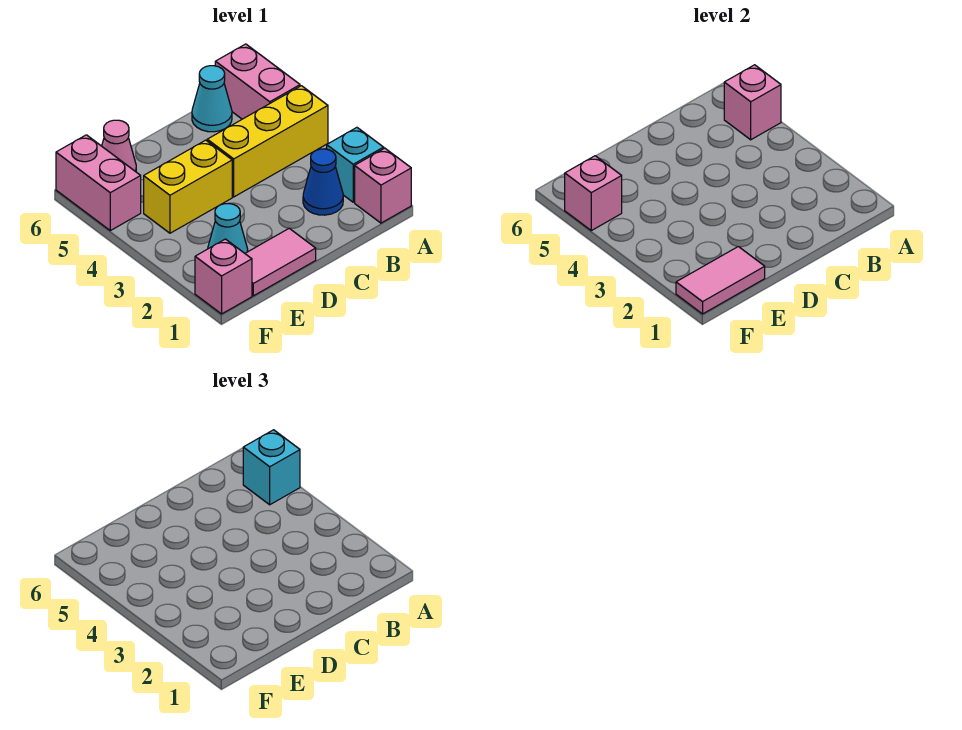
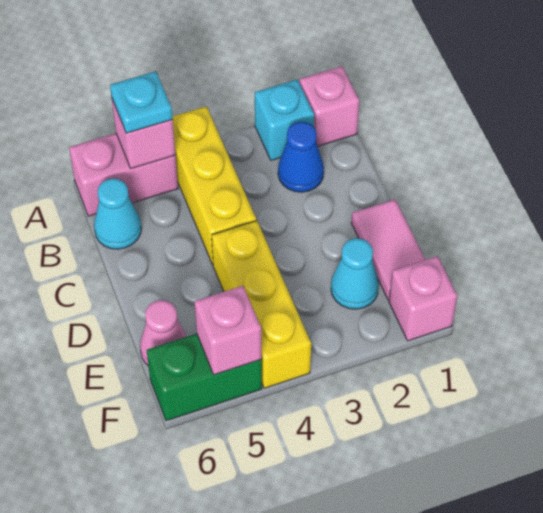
cyan brick A5 level 3 -> cyan plate A5 level 3
yellow brick D4:E4 level 1 -> yellow brick D4:F4 level 1
pink tile E1:F1 level 2 -> none
pink brick F5:F6 level 1 -> green brick F5:F6 level 1

